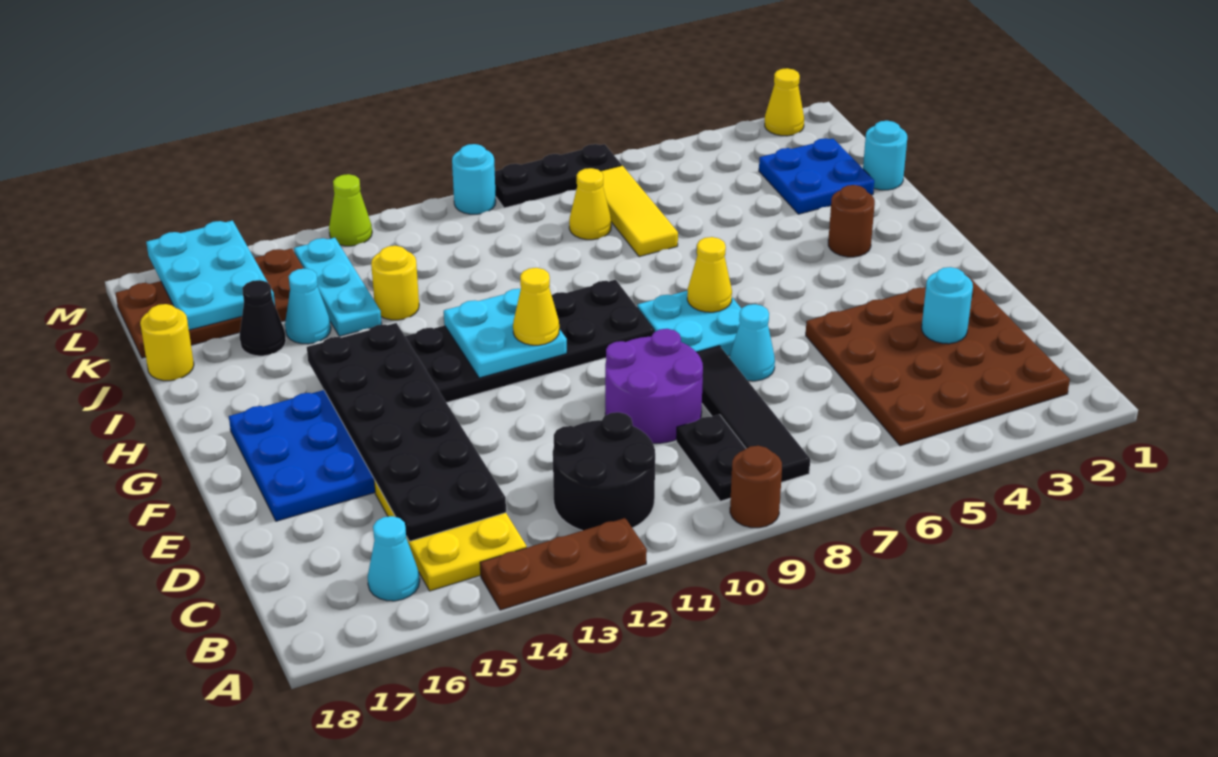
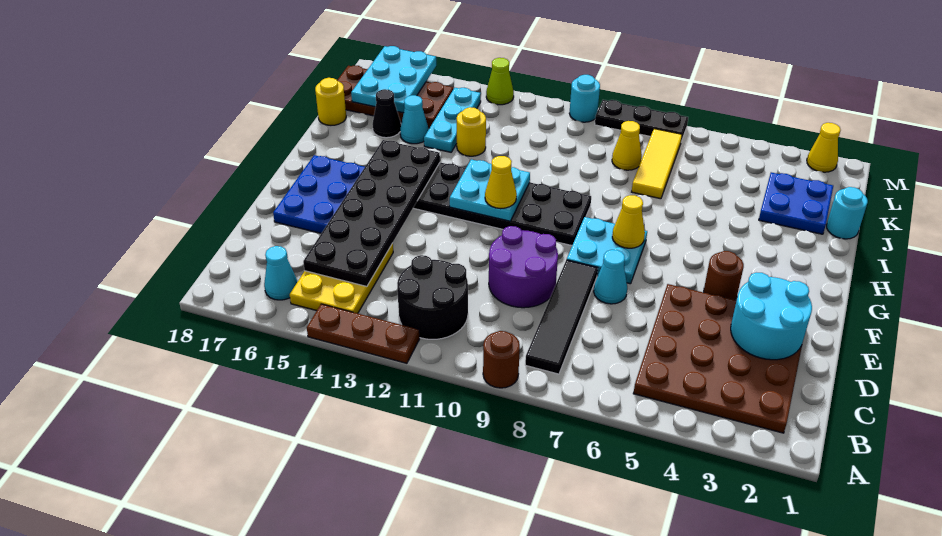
black plate B9:C9 level 1 -> none
cyan round brick D3 level 2 -> cyan round brick D2:E3 level 2
brown round brick H3 level 1 -> brown round brick F4 level 1

